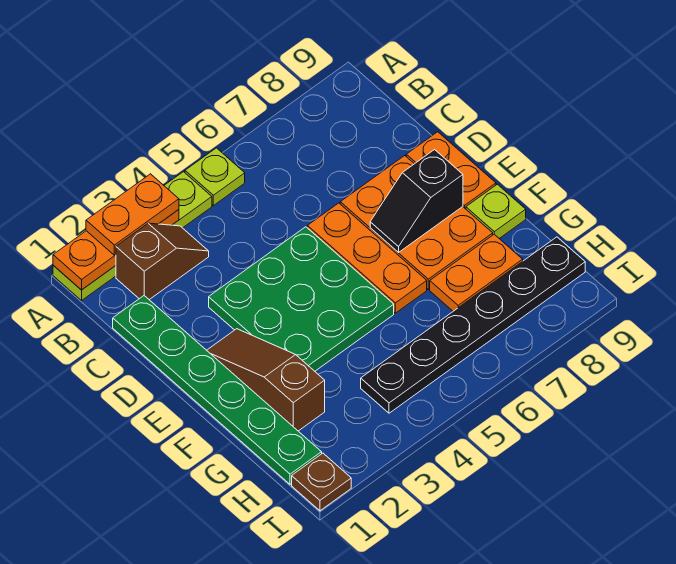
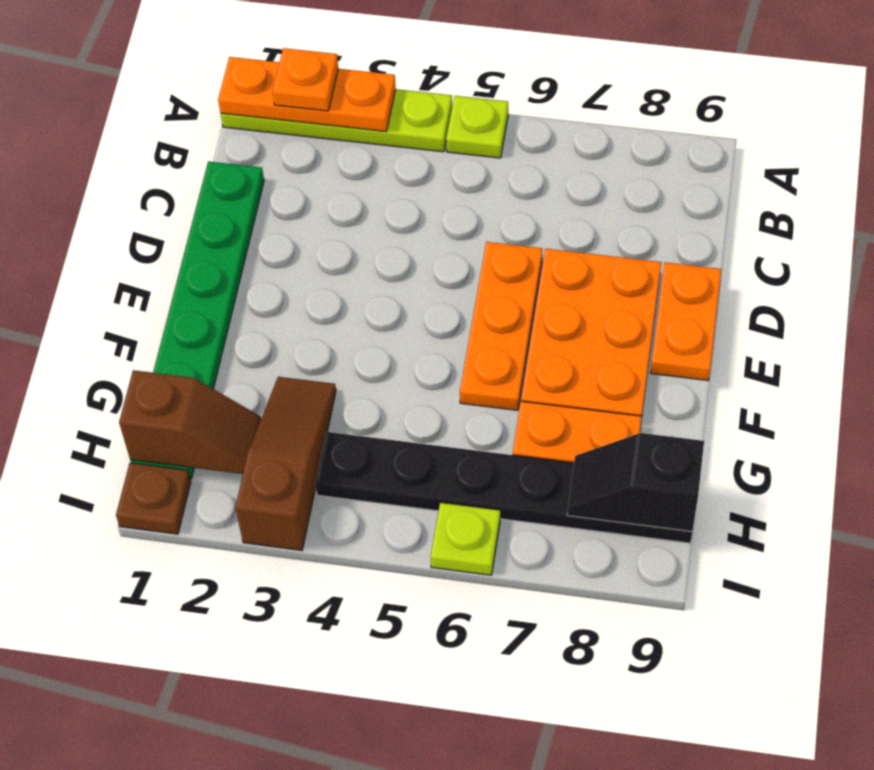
orange plate A2:A3 level 3 -> orange plate A2 level 3
brown slope B2:B3 level 1 top 2 -> brown slope H1:H2 level 2 top 1
green plate D3:F5 level 1 -> none
brown slope E2:G2 level 1 top G -> brown slope G3:I3 level 1 top I
black slope E7:E8 level 2 top 8 -> black slope H8:H9 level 2 top 9
lime plate F9 level 1 -> lime plate I6 level 1

